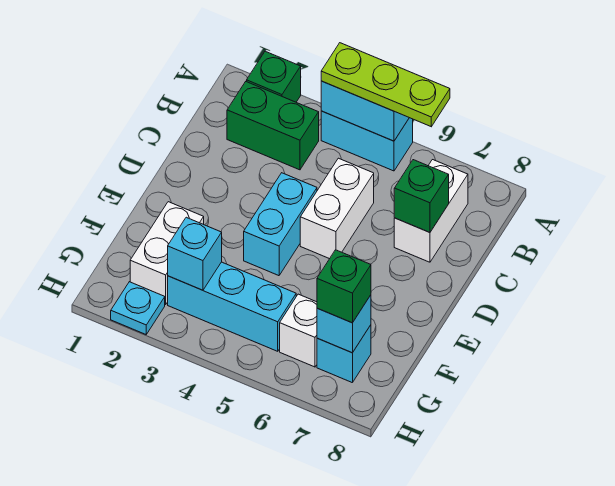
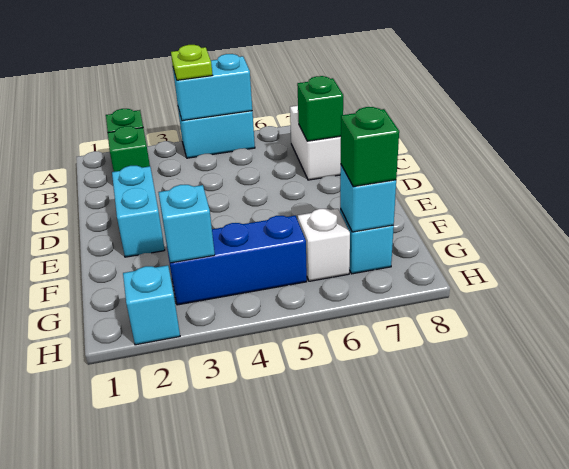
lime plate A4:A6 level 3 -> lime plate A4 level 3
green brick B2:B3 level 1 -> green brick B2 level 1
white brick C5:D5 level 1 -> none
cyan brick D4:E4 level 1 -> cyan brick D2:E2 level 1
white brick F2:G2 level 1 -> none
cyan brick G3:G5 level 1 -> blue brick G3:G5 level 1
cyan plate H2 level 1 -> cyan brick H2 level 1

